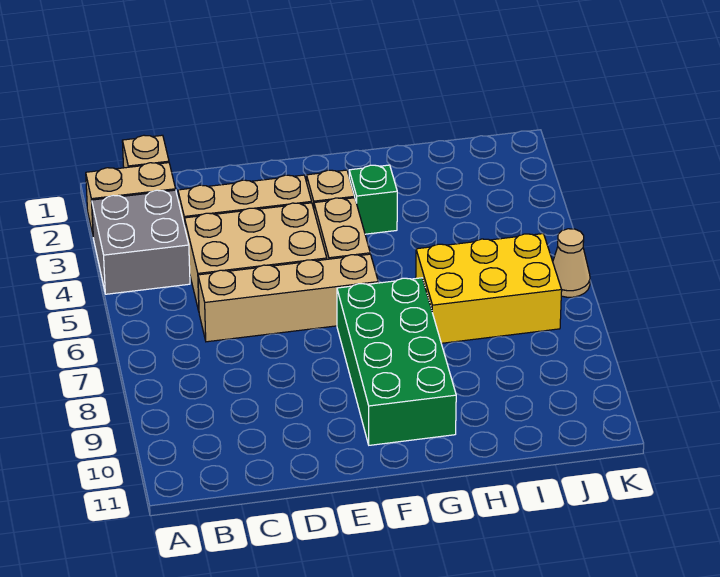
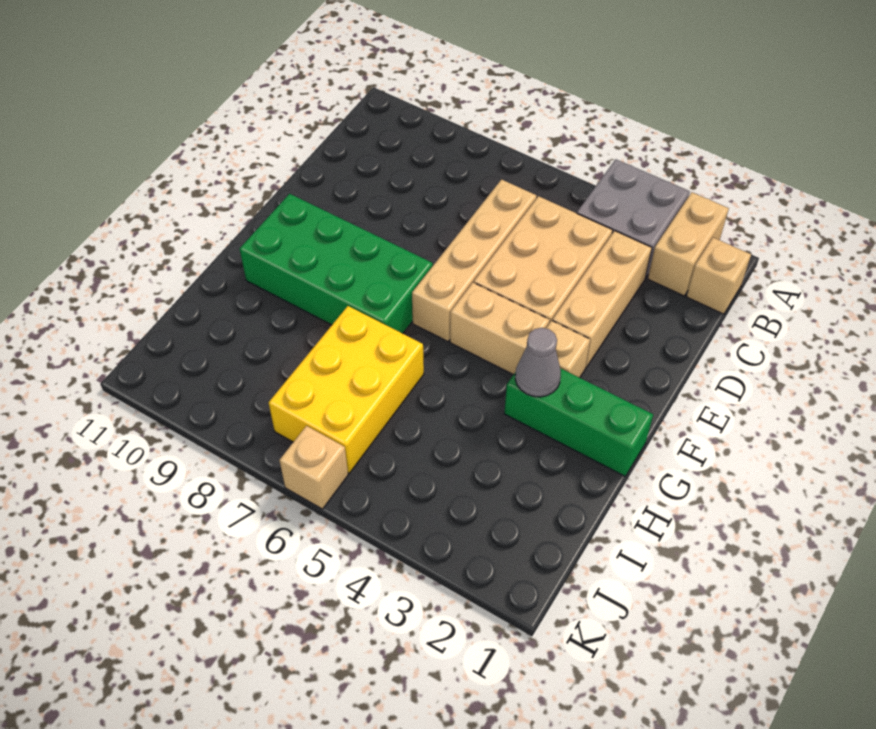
green brick G3 level 1 -> green brick G1:G3 level 1
none -> grey cone G3 level 2
tan cone K6 level 1 -> tan brick K6 level 1

